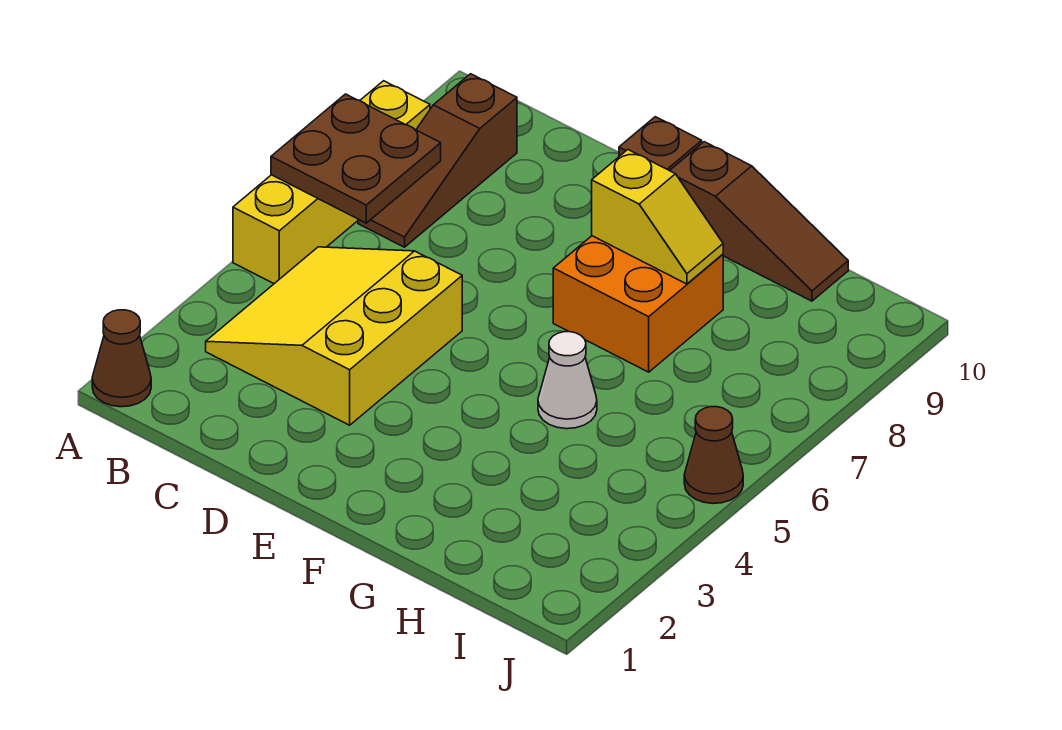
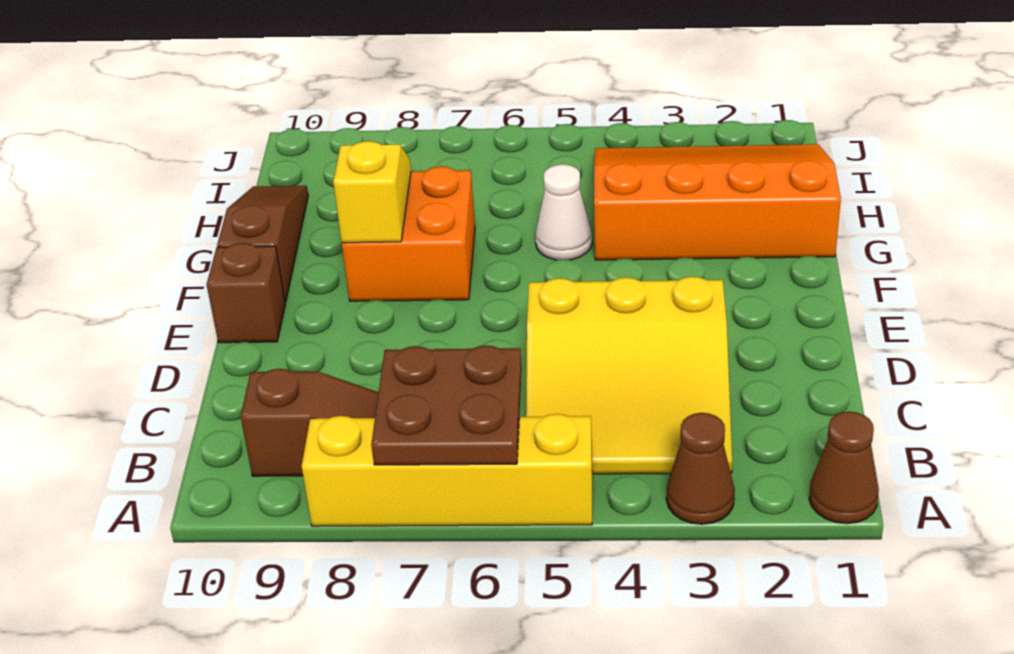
none -> orange slope G1:I4 level 1 top G
brown cone J5 level 1 -> brown cone A3 level 1

